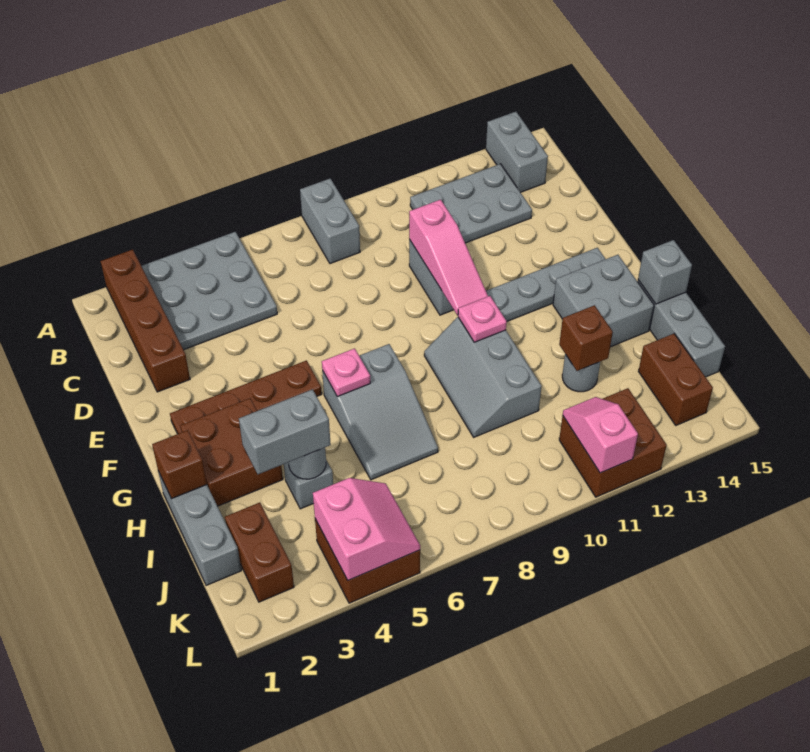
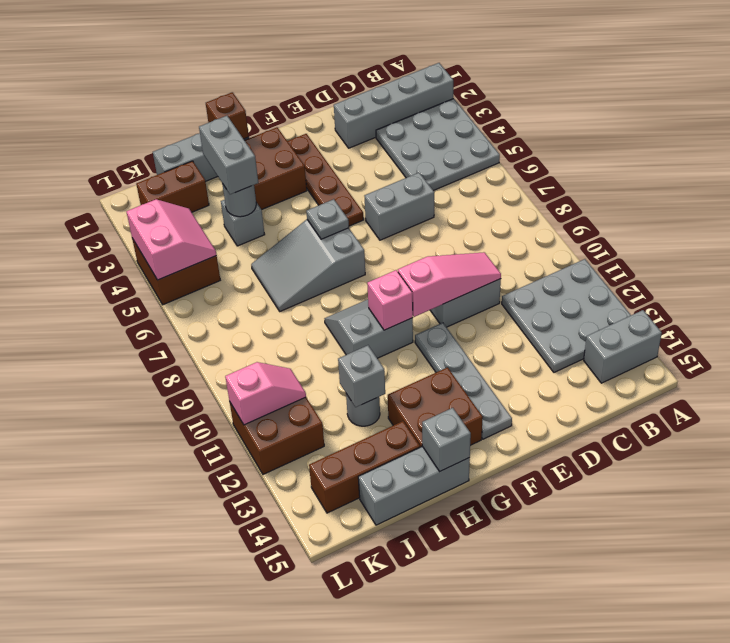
brown brick A2:D2 level 1 -> grey brick A2:D2 level 1
grey brick A8:B8 level 1 -> grey brick D6:E6 level 1
grey plate B11:C13 level 1 -> grey plate A11:C13 level 1
pink slope D10:F10 level 2 top D -> pink slope D10:F10 level 2 top F
pink plate G6 level 2 -> grey plate G6 level 2
grey slope G9:I10 level 1 top 10 -> grey slope G9:H10 level 1 top 10
pink plate G10 level 2 -> pink brick G10 level 2
grey brick G13:H14 level 1 -> brown brick G13:H14 level 1
brown brick I12 level 2 -> grey brick I12 level 2
brown brick J14:K14 level 1 -> brown brick I14:K14 level 1
pink slope K4:L5 level 2 top 4 -> pink slope K4:L5 level 2 top L

